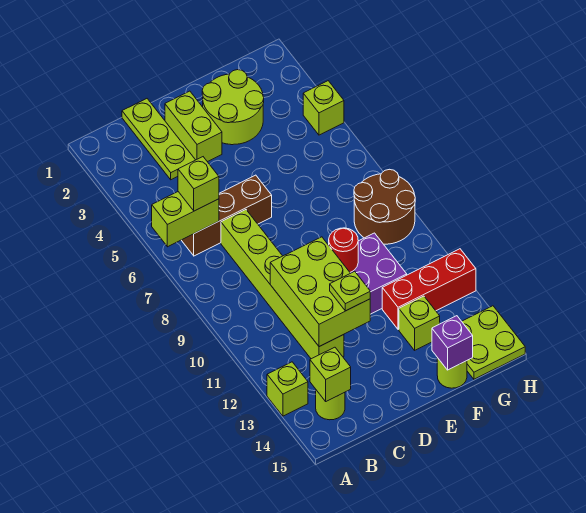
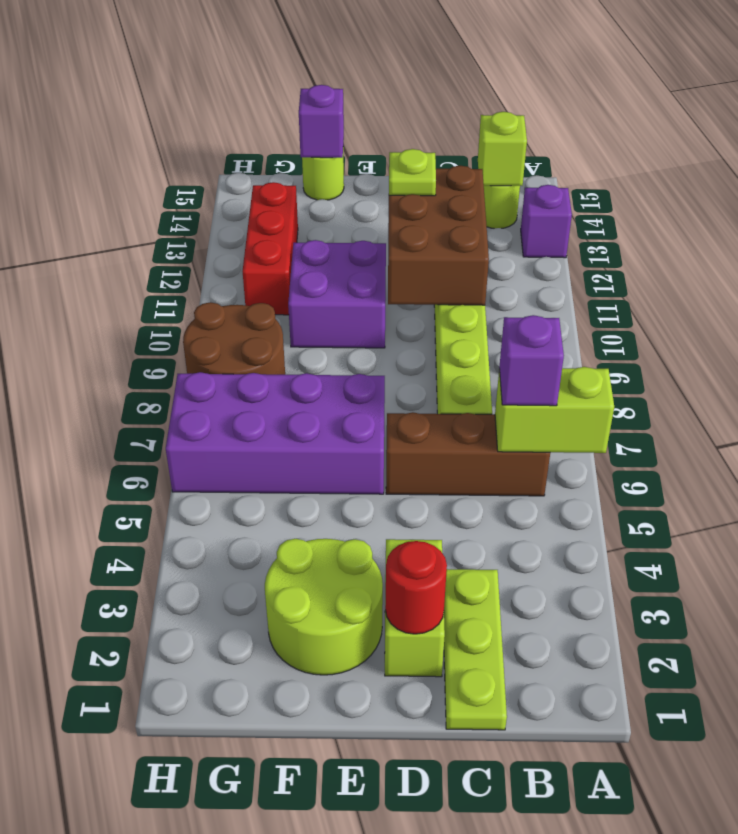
lime brick A13 level 1 -> purple brick A13 level 1
lime brick B6 level 3 -> purple brick B6 level 3
lime brick C10:D12 level 2 -> brown brick C10:D12 level 2
none -> purple brick E6:H7 level 1
red round brick E10 level 2 -> red round brick D2 level 2
red brick F12:H12 level 1 -> red brick G11:G13 level 1
lime brick F13 level 1 -> none
lime plate G14:H15 level 1 -> none
lime brick H4 level 1 -> none

